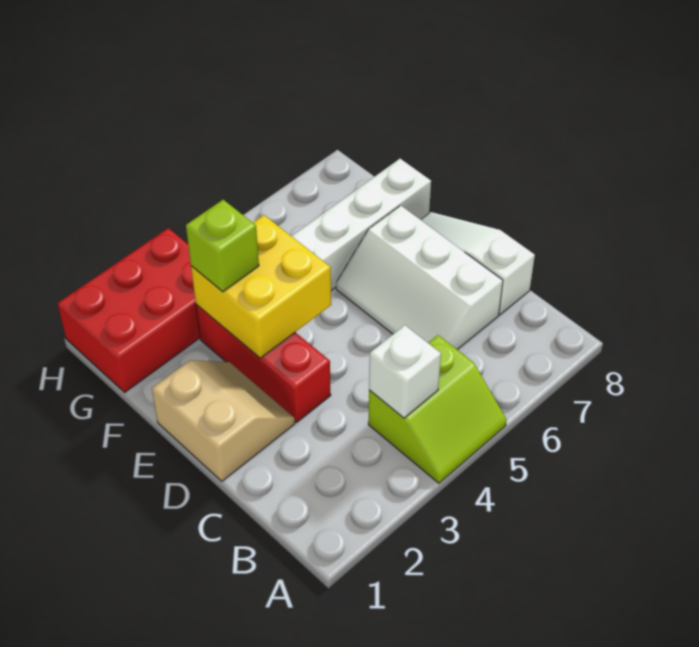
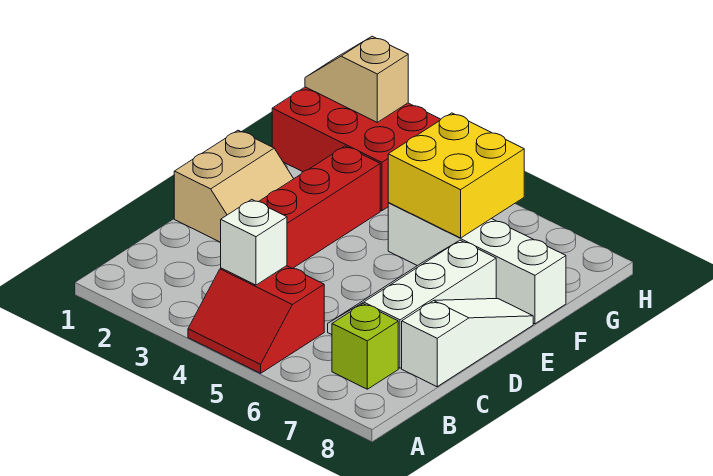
lime slope A4:B5 level 1 top B -> red slope A4:B5 level 1 top B
yellow brick E3:F4 level 2 -> yellow brick F5:G6 level 2
lime brick F3 level 3 -> lime brick B7 level 1
none -> tan slope H1:H2 level 2 top 2

